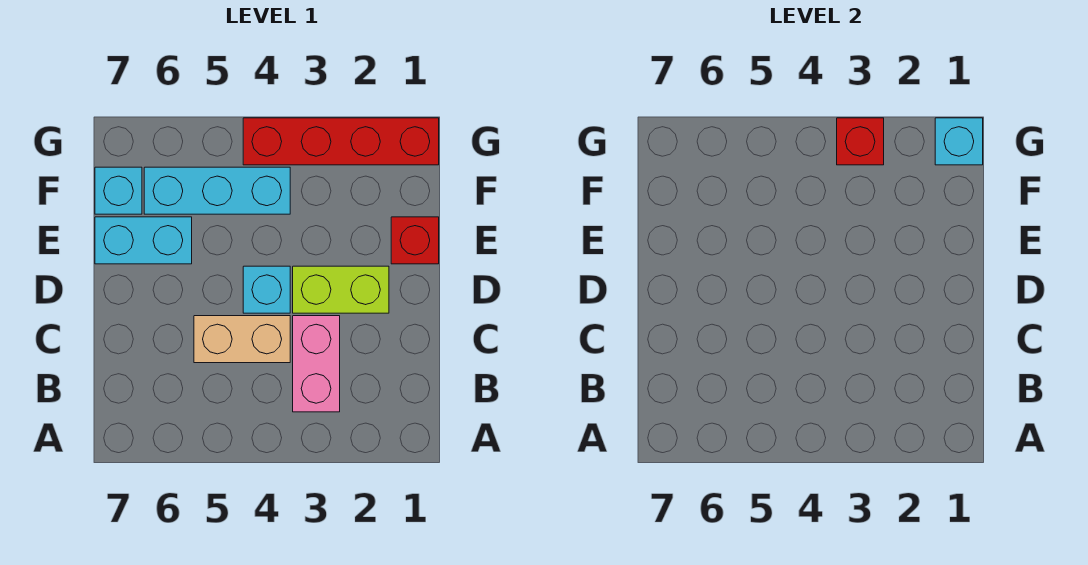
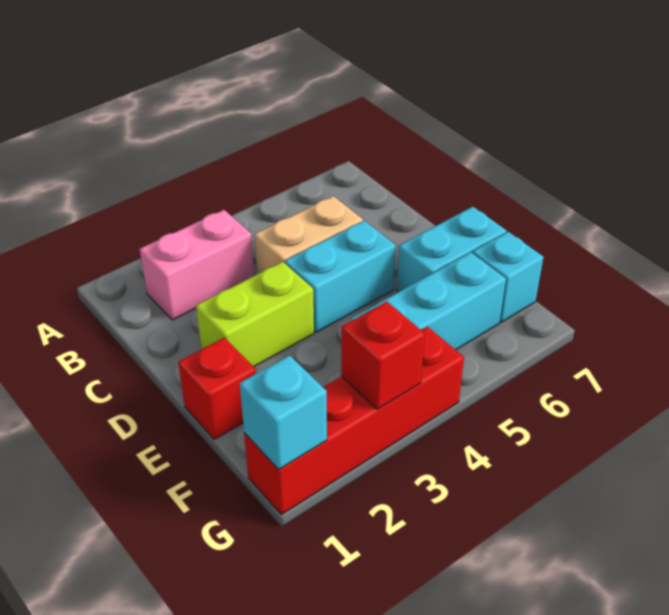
pink brick B3:C3 level 1 -> pink brick B2:B3 level 1
cyan brick D4 level 1 -> cyan brick D4:D5 level 1

